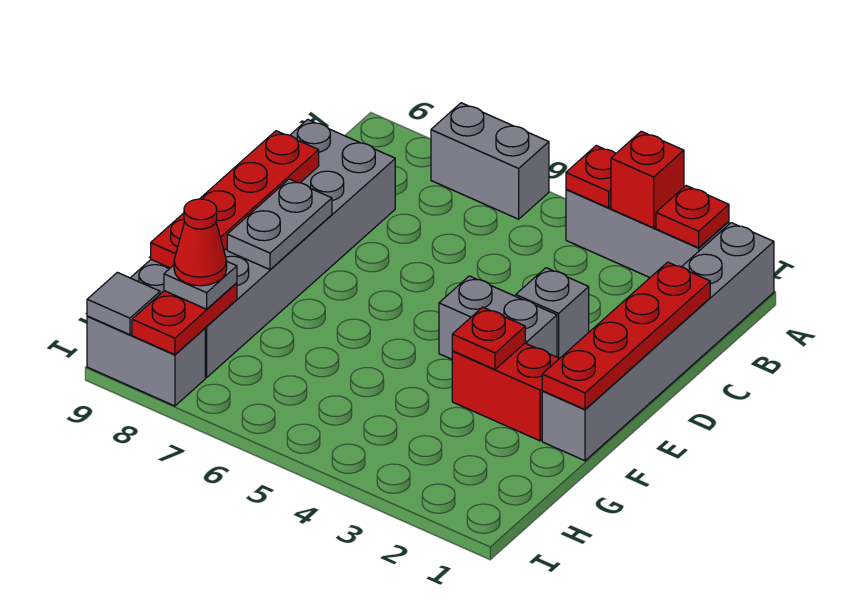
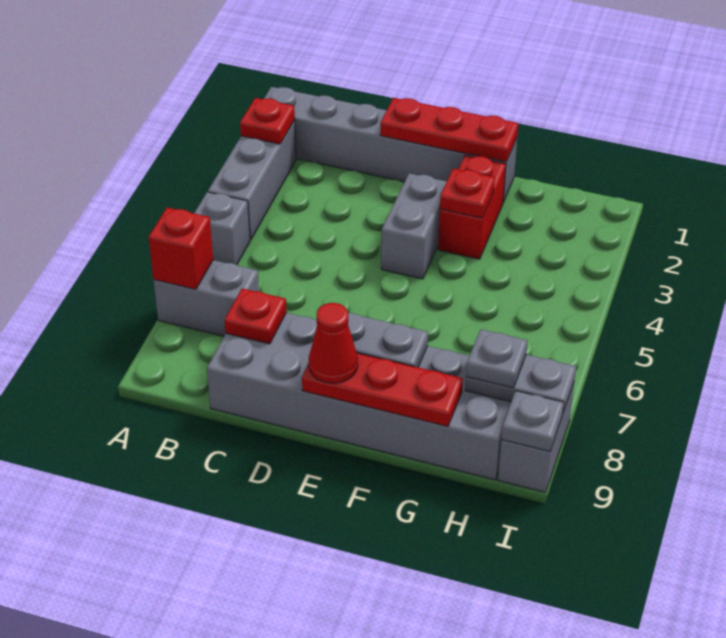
red brick A3 level 2 -> red brick A7 level 2
red plate A4 level 2 -> red plate C8 level 2
grey brick A6:A7 level 1 -> grey brick A7:B7 level 1
red plate C1:F1 level 2 -> red plate D1:F1 level 2
grey brick D3 level 1 -> grey brick A5 level 1
red plate D9:G9 level 2 -> red plate E9:G9 level 2
red plate H8:I8 level 2 -> grey plate H8:I8 level 2
red cone H8 level 4 -> red cone E9 level 3
grey tile I9 level 2 -> grey plate I9 level 2

